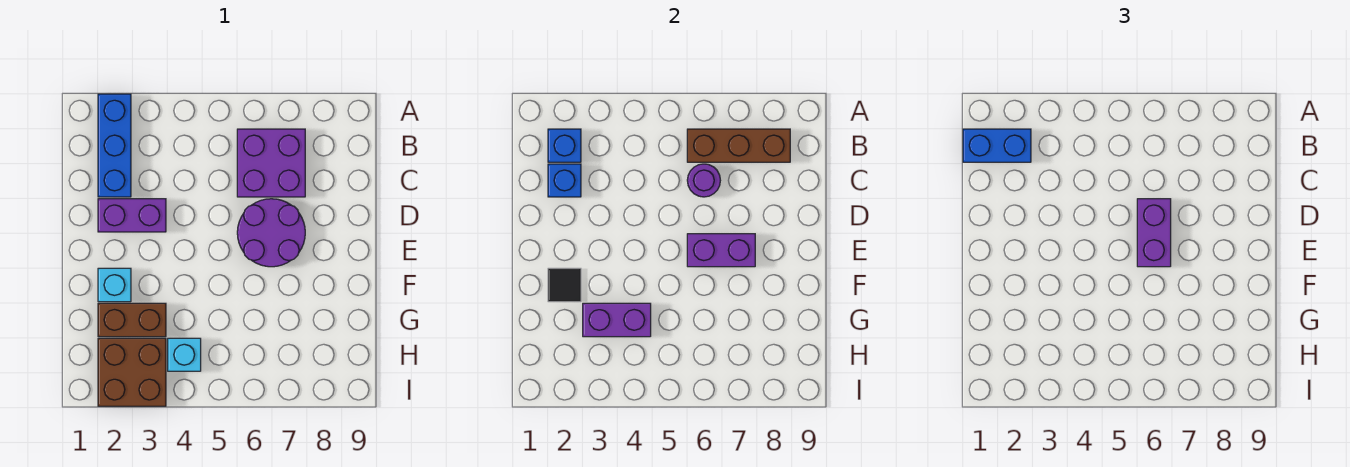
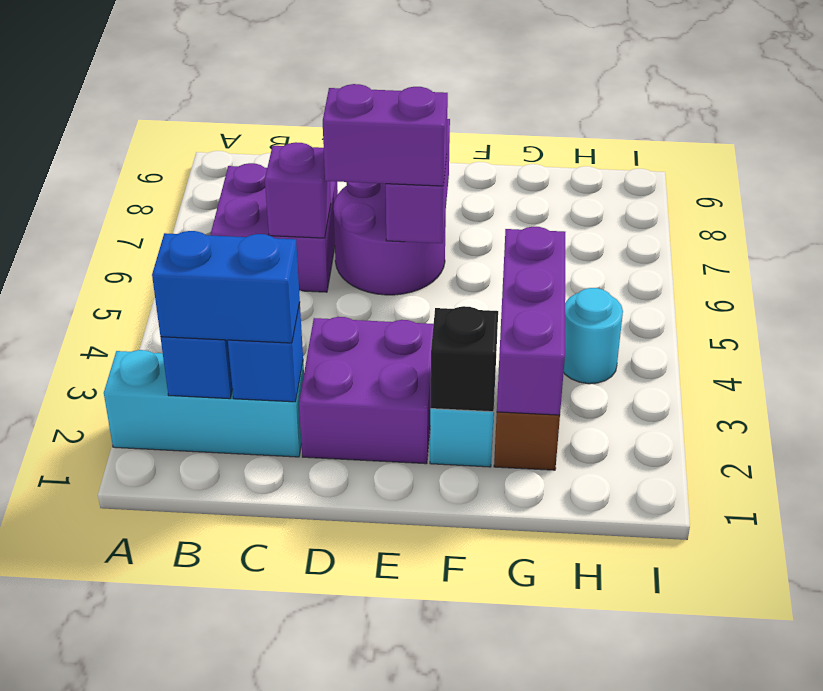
blue brick A2:C2 level 1 -> cyan brick A2:C2 level 1
blue brick B1:B2 level 3 -> blue brick B2:C2 level 3
brown brick B6:B8 level 2 -> none
purple round brick C6 level 2 -> purple brick C6 level 2
purple brick D2:D3 level 1 -> purple brick D2:E3 level 1
black tile F2 level 2 -> black brick F2 level 2
purple brick G3:G4 level 2 -> purple brick G2:G4 level 2
brown brick H2:I3 level 1 -> none
cyan brick H4 level 1 -> cyan round brick H4 level 1

